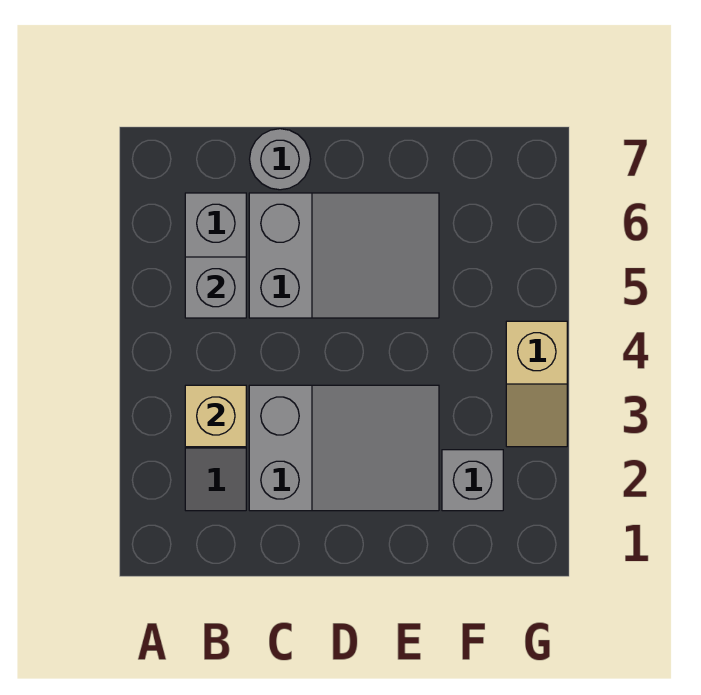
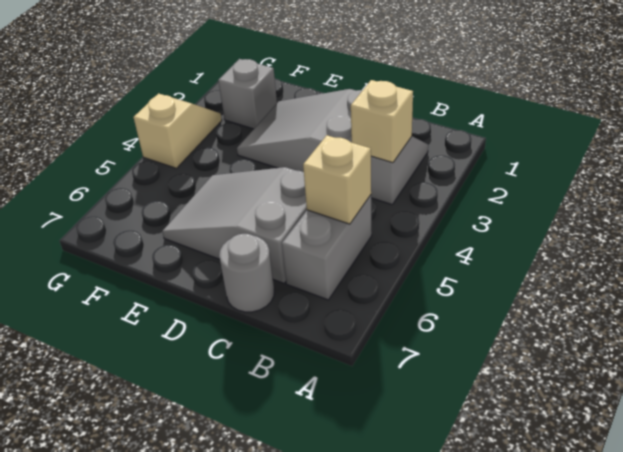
grey brick B5 level 2 -> tan brick B5 level 2

